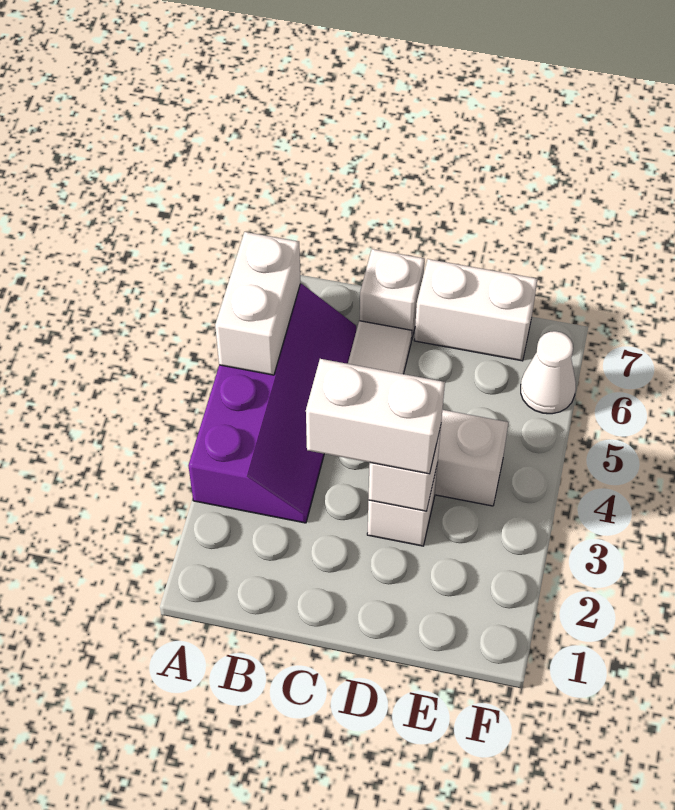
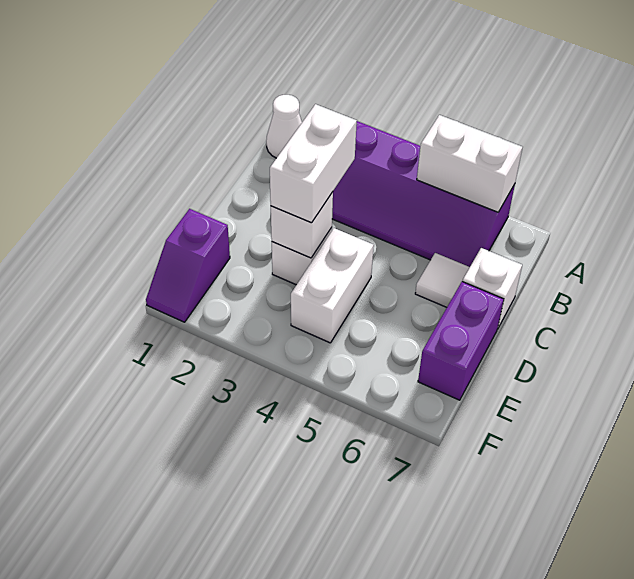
white brick D7:E7 level 1 -> purple brick D7:E7 level 1
none -> purple slope E1:F1 level 1 top E
white cone F6 level 1 -> white cone A1 level 1

